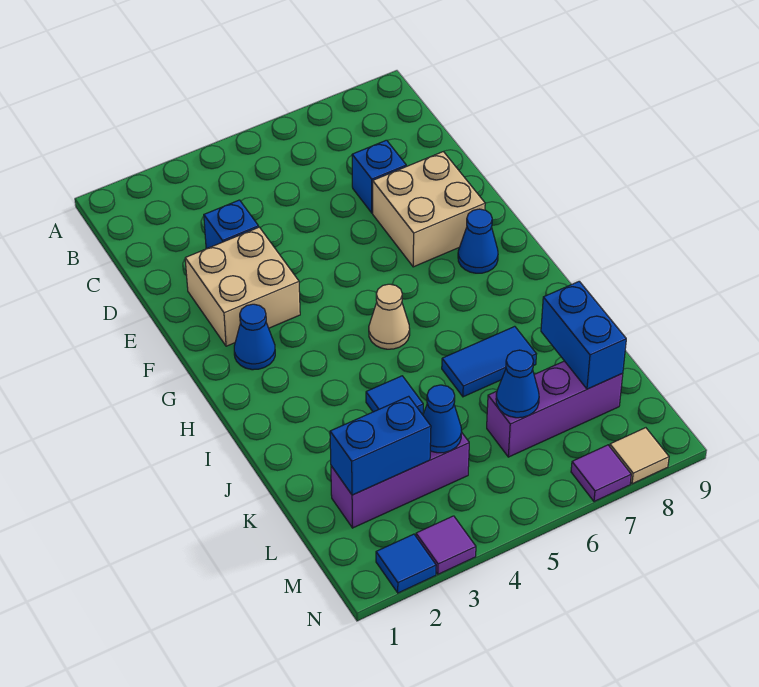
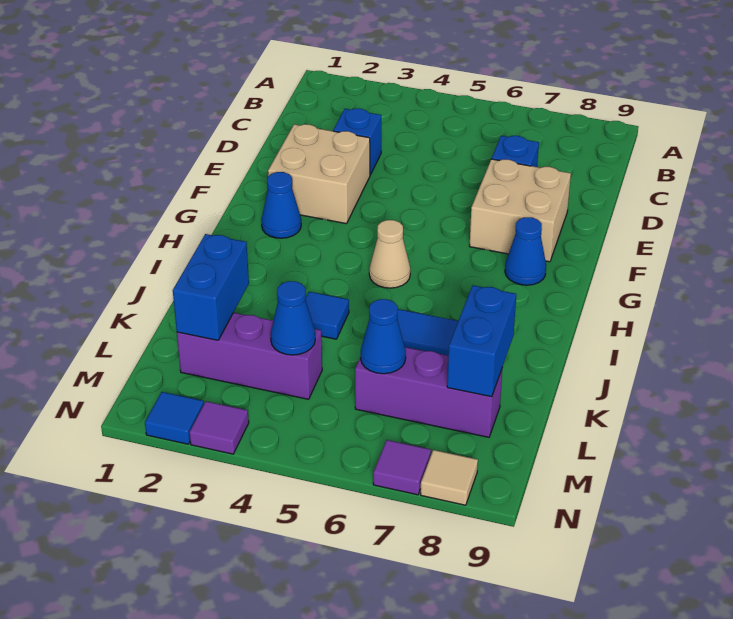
blue brick L2:L3 level 2 -> blue brick K2:L2 level 2

